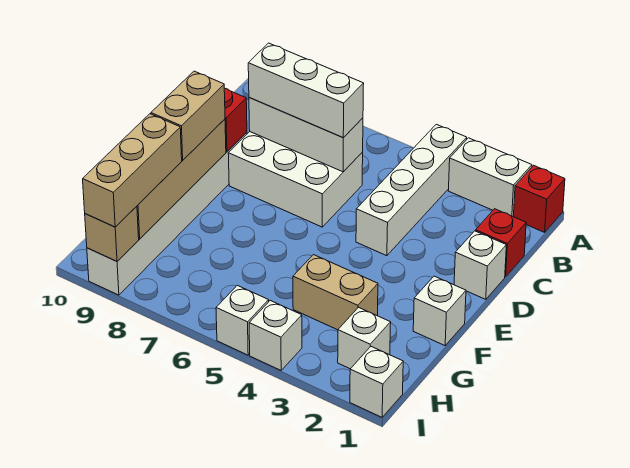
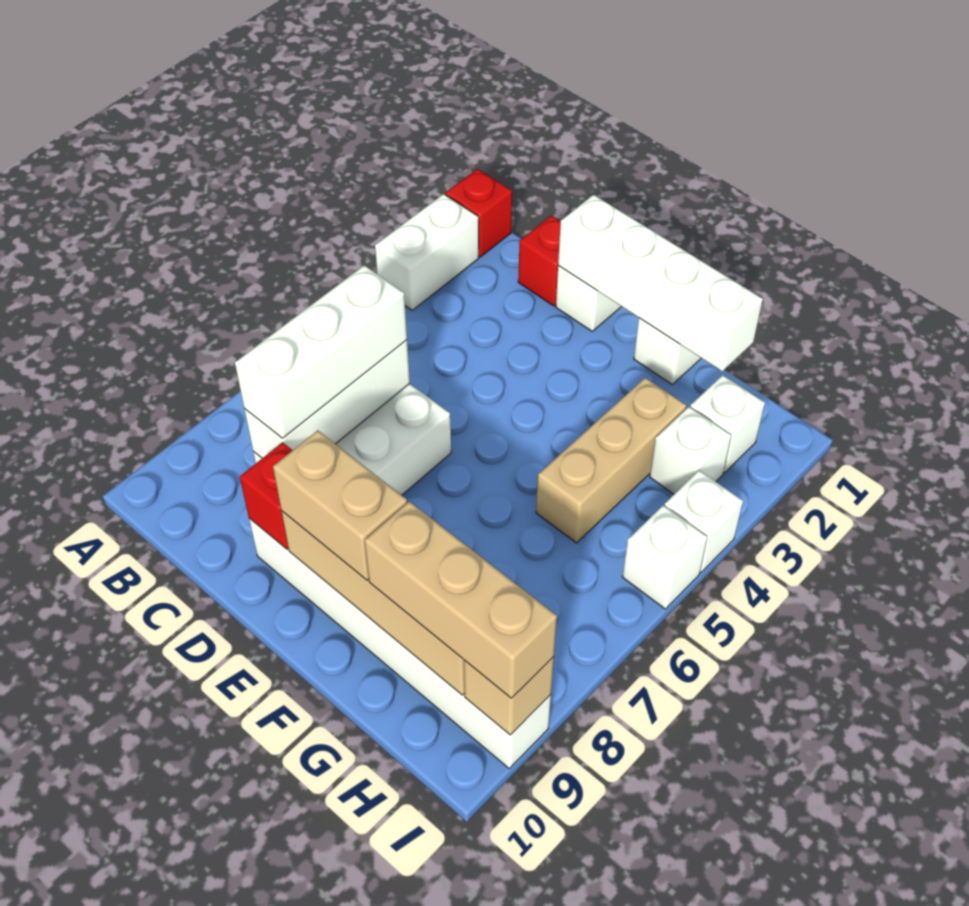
white brick A4:D4 level 1 -> white brick D1:G1 level 2
tan brick G3:G4 level 1 -> tan brick G3:G5 level 1
white brick I1 level 1 -> white brick H3 level 1

